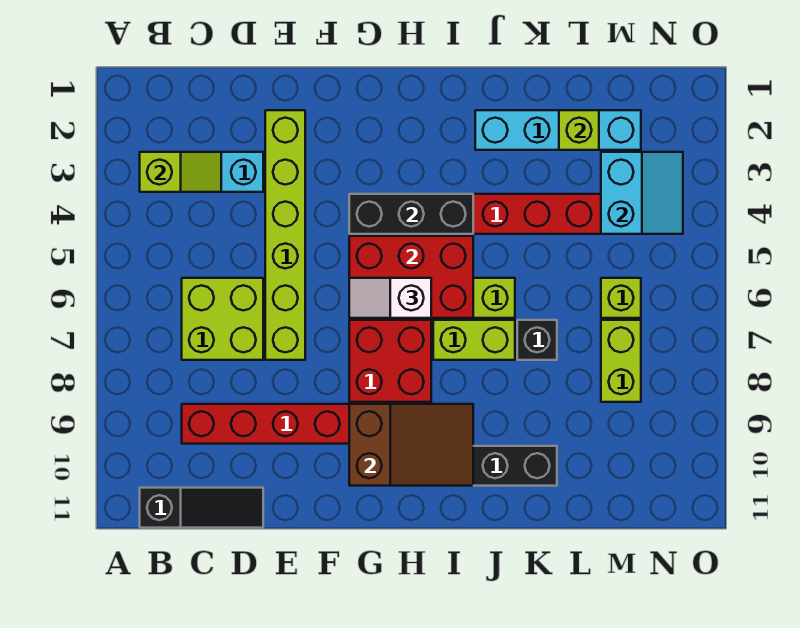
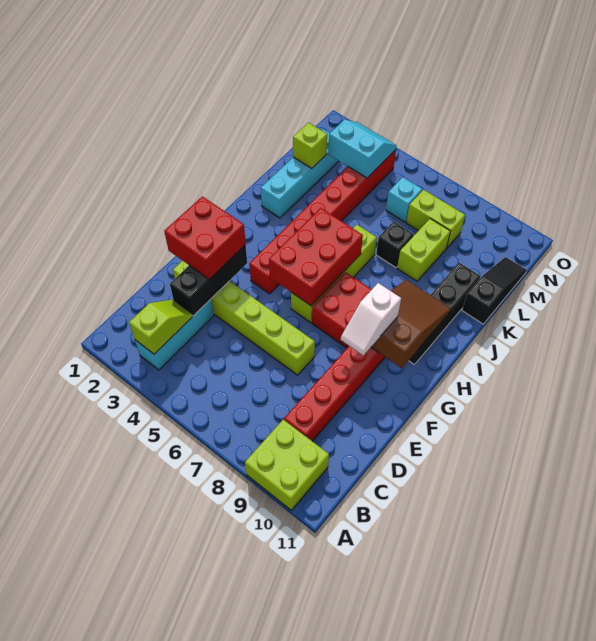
black slope B11:D11 level 1 top B -> black slope K11:M11 level 1 top K
lime brick C6:D7 level 1 -> lime brick A9:B10 level 1
none -> red brick E2:F3 level 3
black brick G4:I4 level 2 -> black brick D3:F3 level 2
white slope G6:H6 level 3 top H -> white slope F9:G9 level 3 top G
lime brick I7:J7 level 1 -> lime brick K8:L8 level 1
lime brick M6 level 1 -> cyan brick M6 level 1

